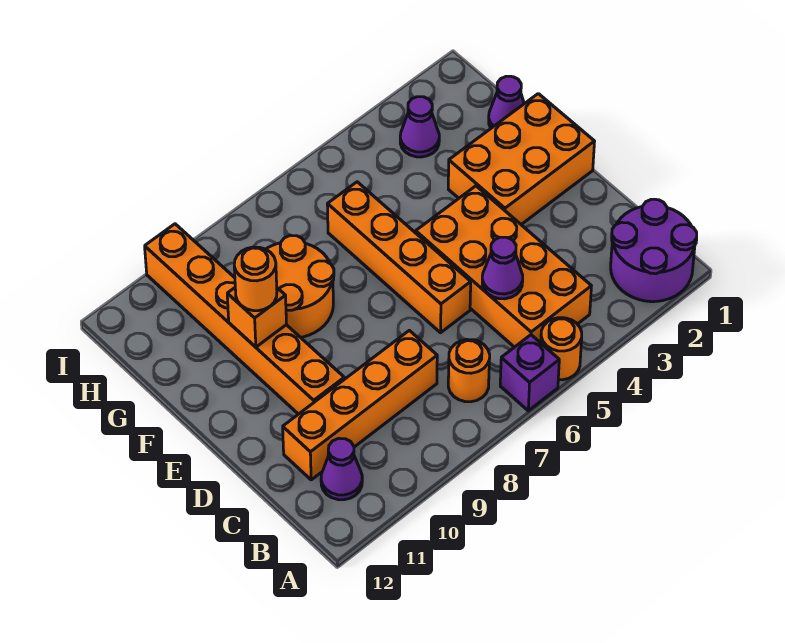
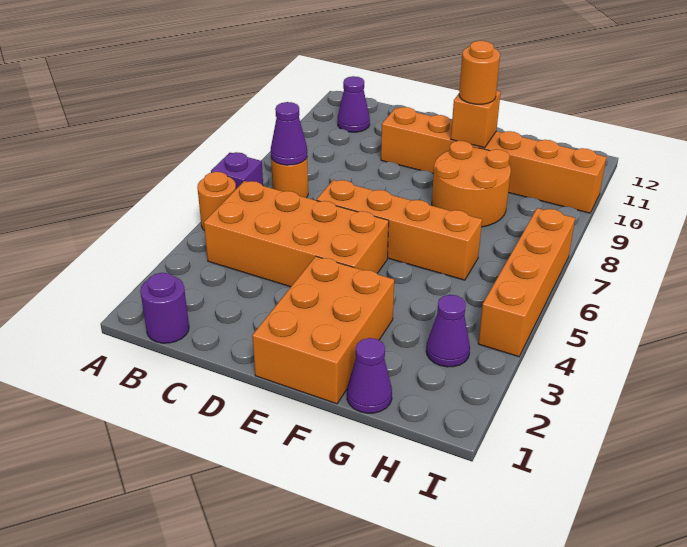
purple round brick A1:B2 level 1 -> purple round brick B1 level 1
purple cone C5 level 2 -> purple cone B7 level 2
orange brick C8:C11 level 1 -> orange brick I4:I7 level 1

